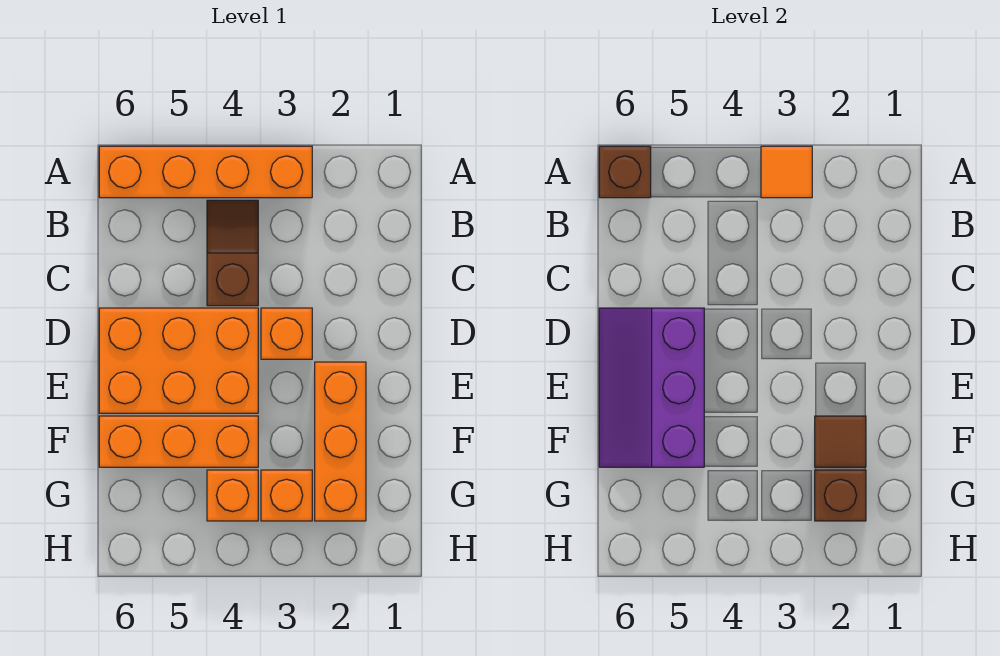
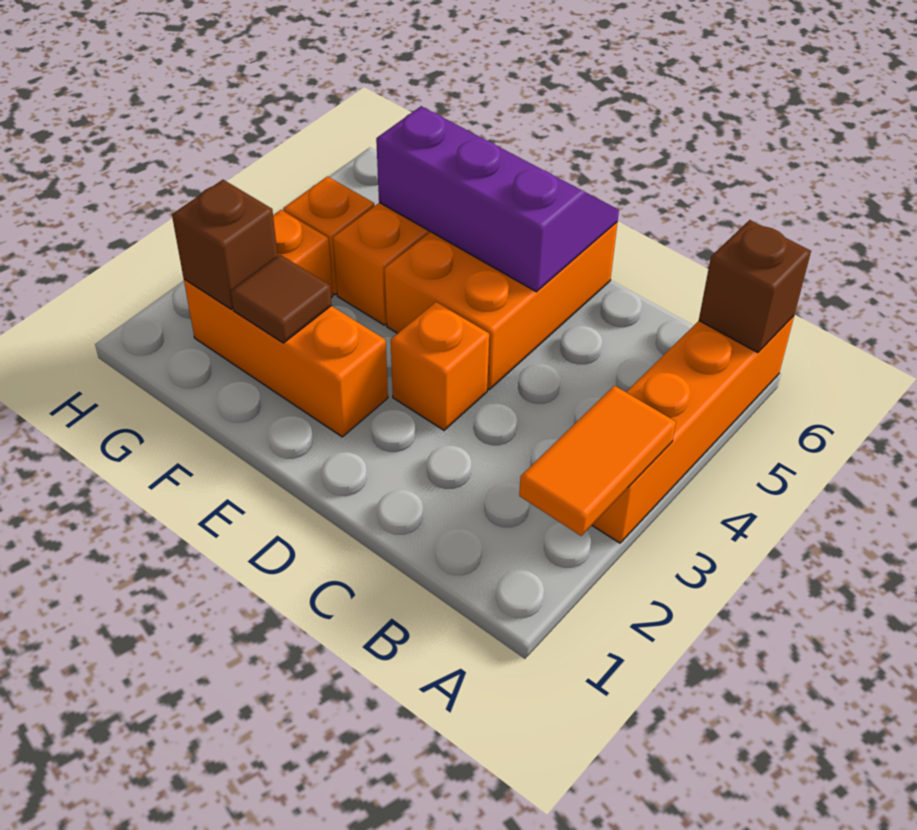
orange tile A3 level 2 -> orange tile A2:A3 level 2
brown slope B4:C4 level 1 top C -> none

